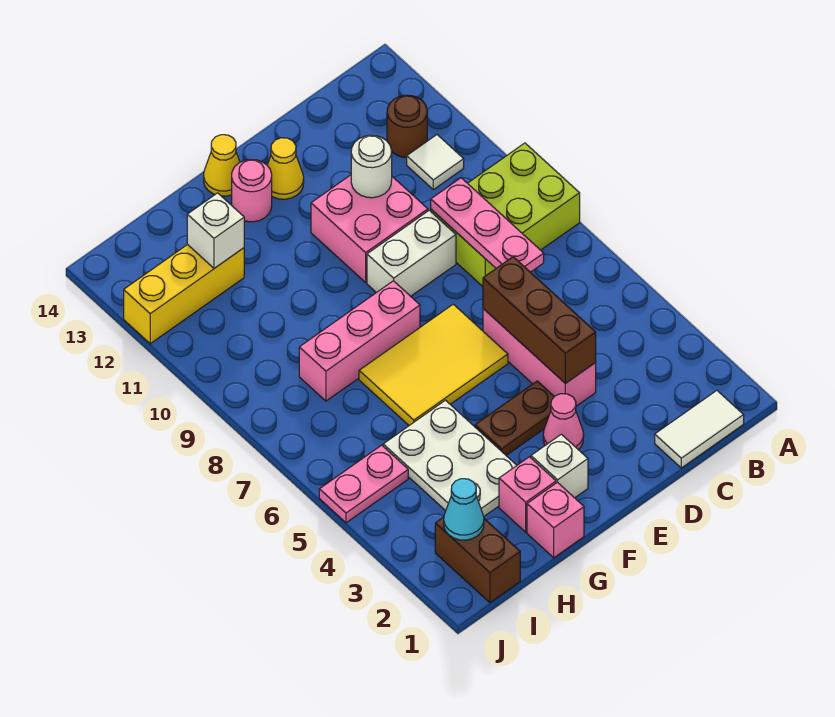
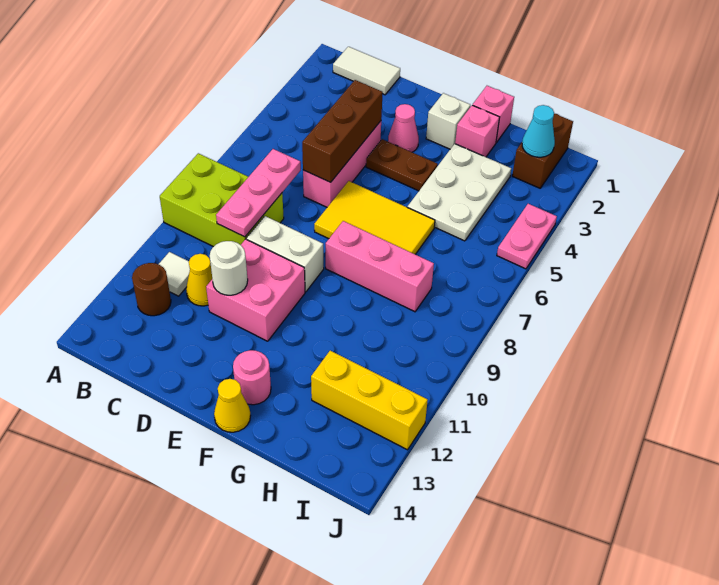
yellow cone E13 level 1 -> yellow cone C11 level 1
white brick H12 level 2 -> none
pink plate I5:J5 level 1 -> pink plate J4:J5 level 1

